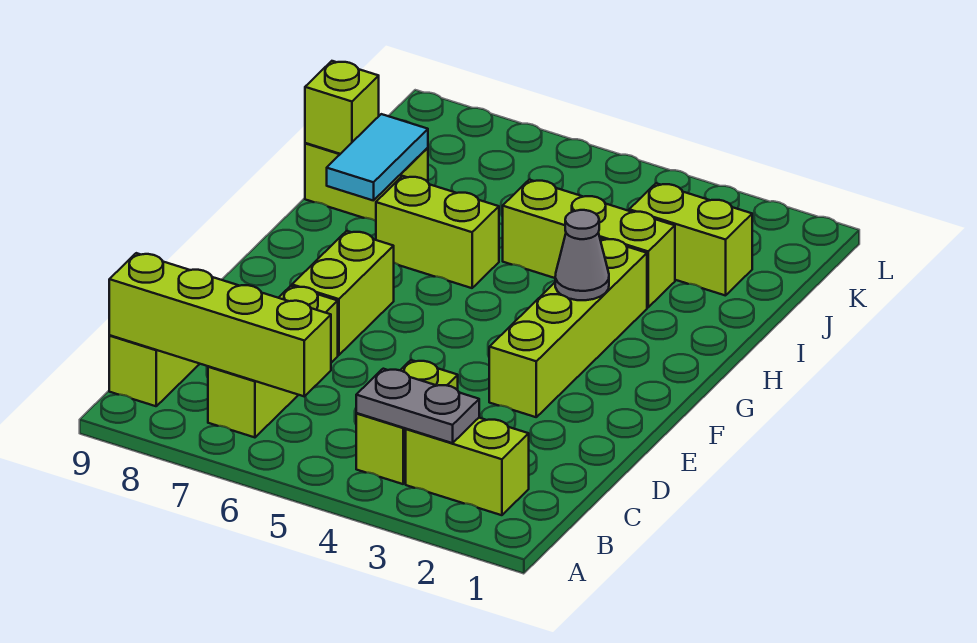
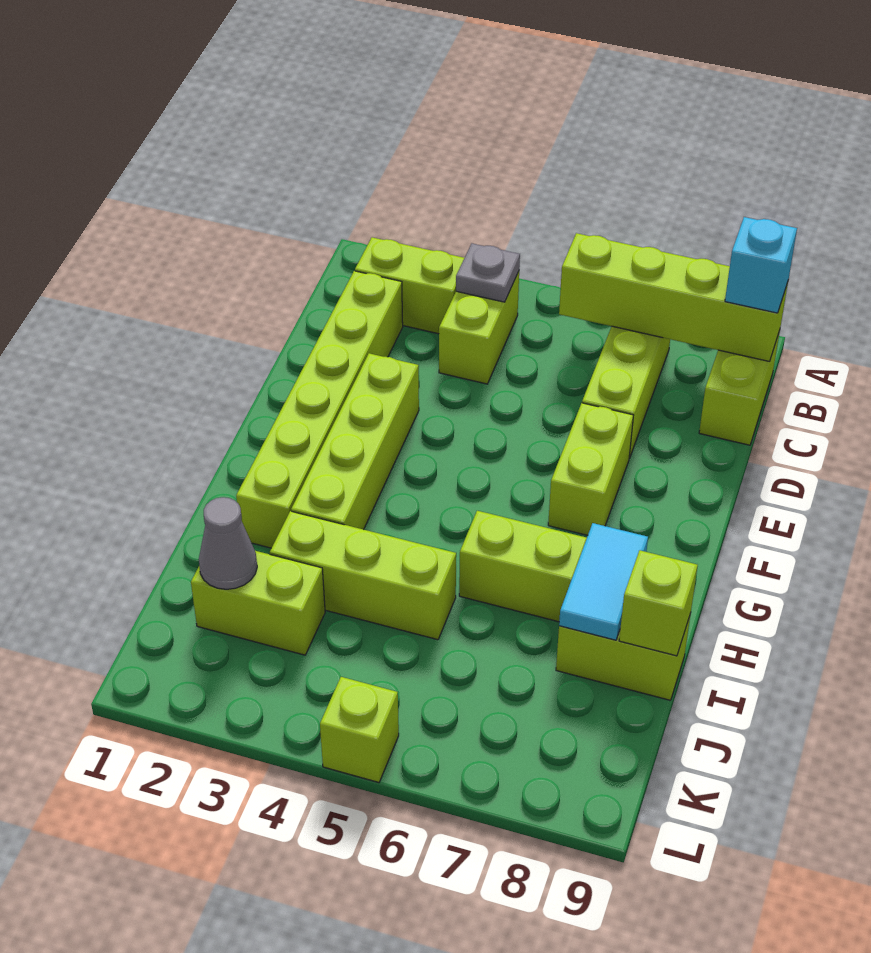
grey plate B3:B4 level 2 -> grey plate B4 level 2
none -> cyan brick B9 level 3
none -> lime brick C2:H2 level 1
grey cone G3 level 2 -> grey cone J2 level 2
none -> lime brick L5 level 1

